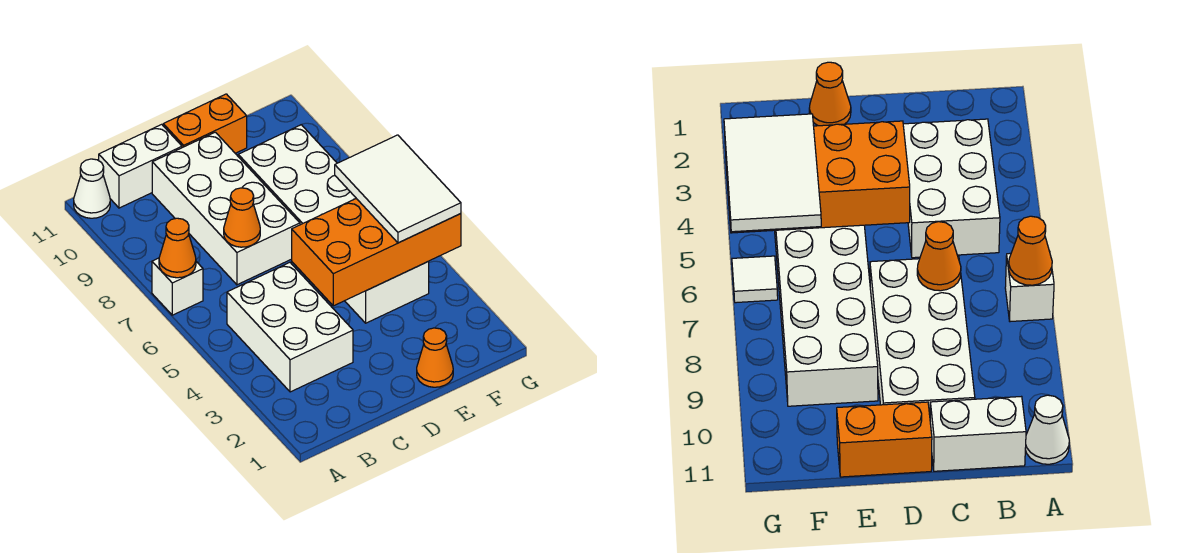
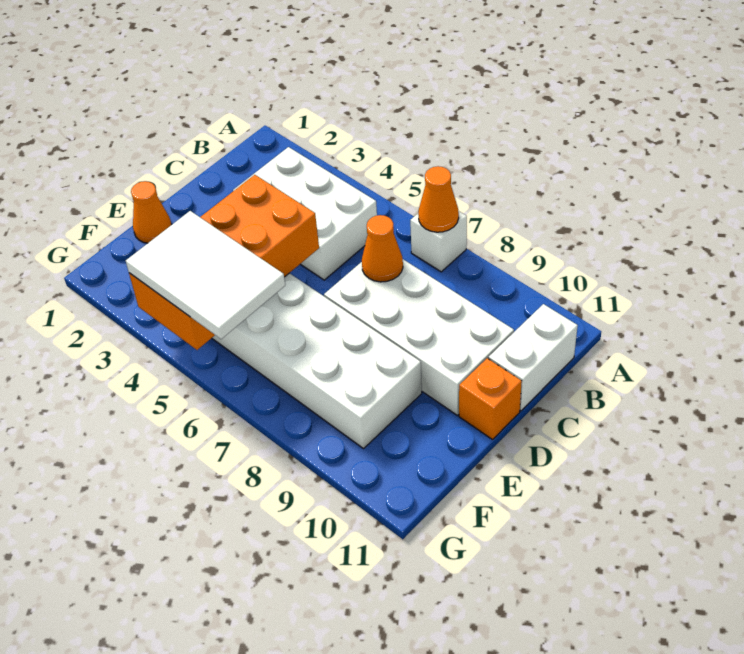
white cone A11 level 1 -> none
orange brick D11:E11 level 1 -> orange brick D11 level 1
white tile G6 level 1 -> none

